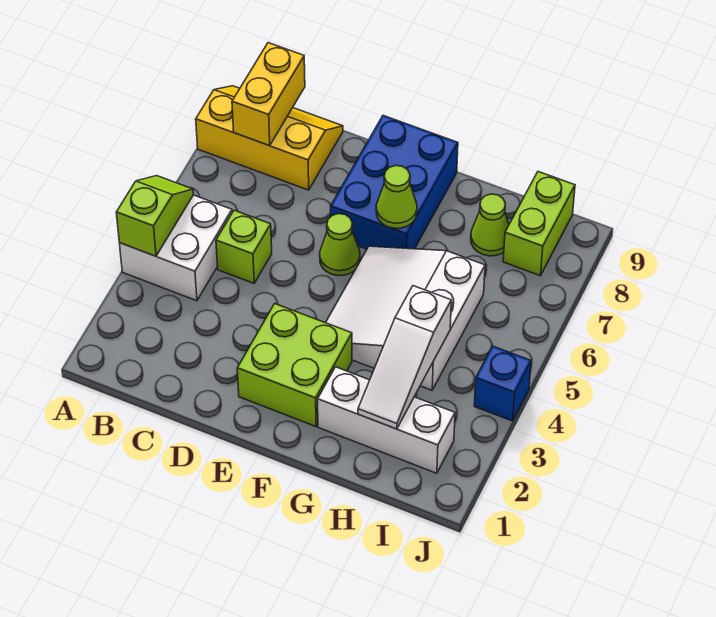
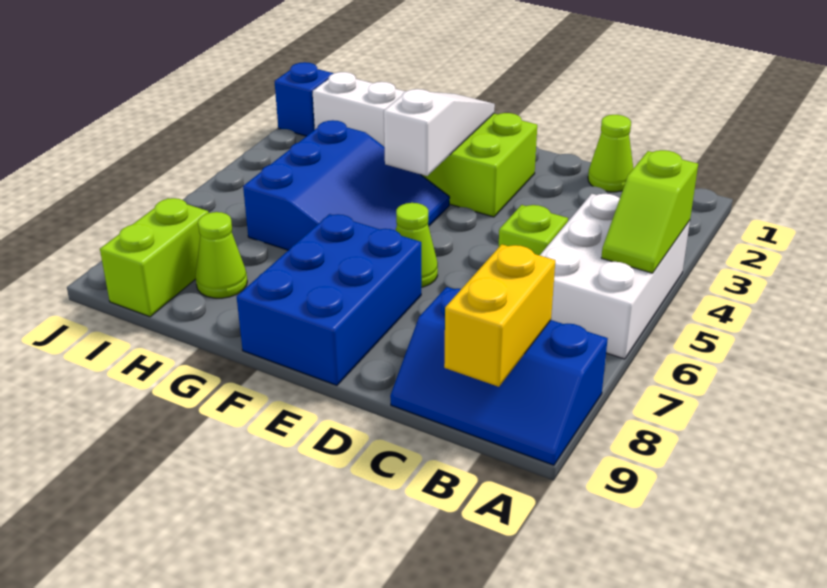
white brick A4:B5 level 1 -> white brick A4:B6 level 1
yellow slope A8:C9 level 1 top 8 -> blue slope A8:C9 level 1 top 8
white slope F4:H6 level 1 top H -> blue slope F4:H6 level 1 top H
lime cone F7 level 2 -> lime cone C1 level 1
white slope H2:H4 level 2 top 4 -> white slope F2:F4 level 2 top 4
blue brick J4 level 1 -> blue brick J2 level 1

